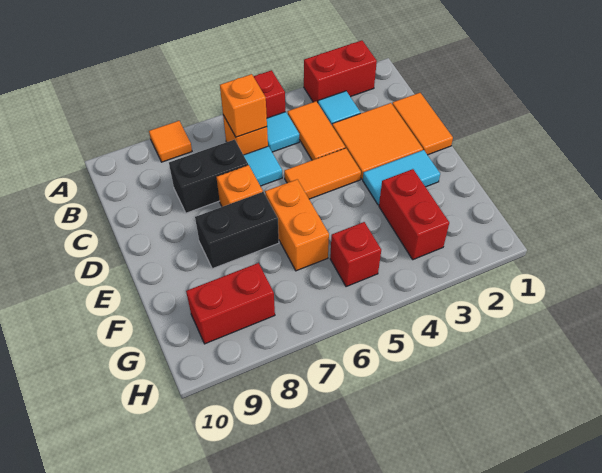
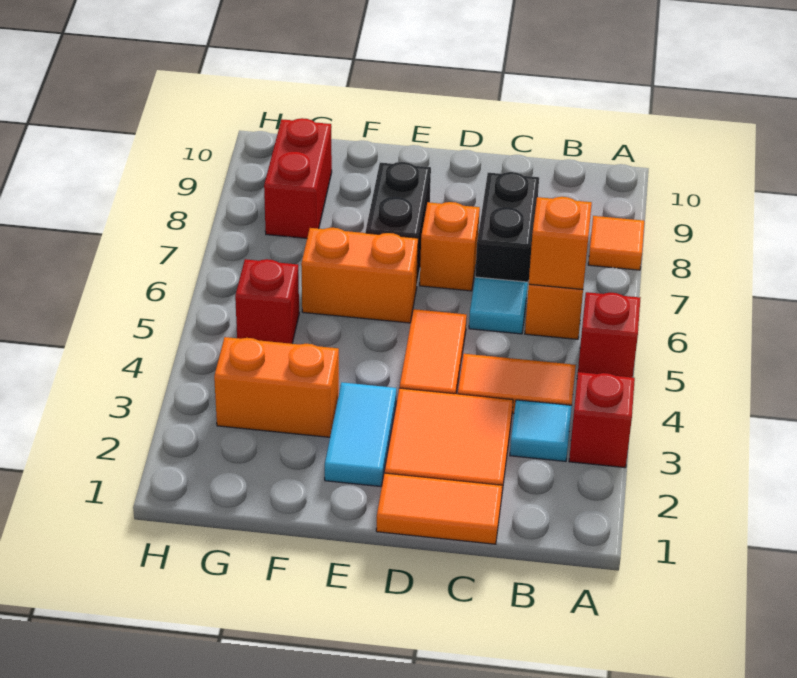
red brick A2:A3 level 1 -> red brick A3 level 1
cyan tile B5 level 1 -> none
red brick F3:G3 level 1 -> orange brick F3:G3 level 1

